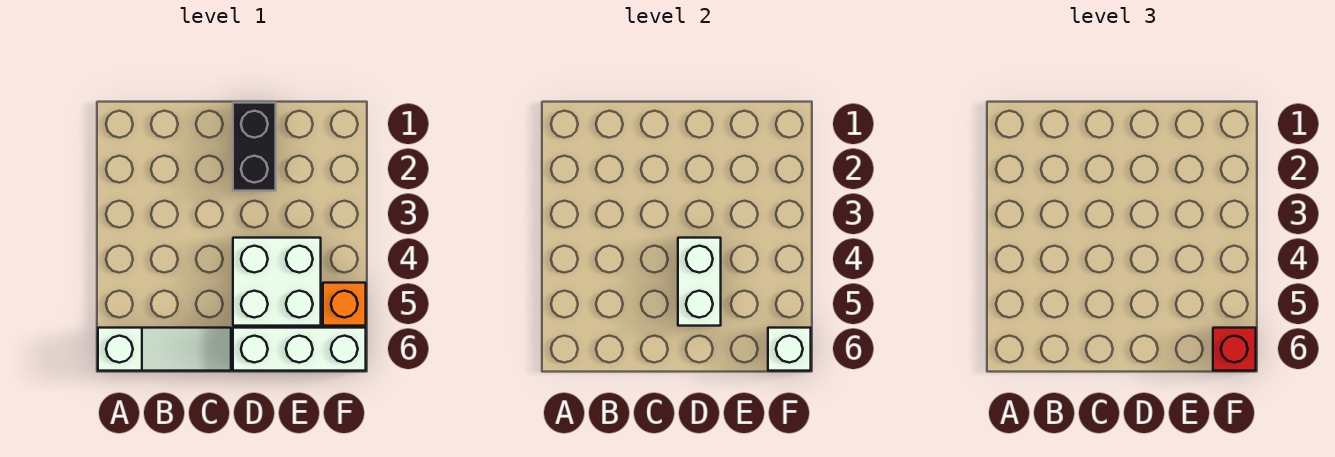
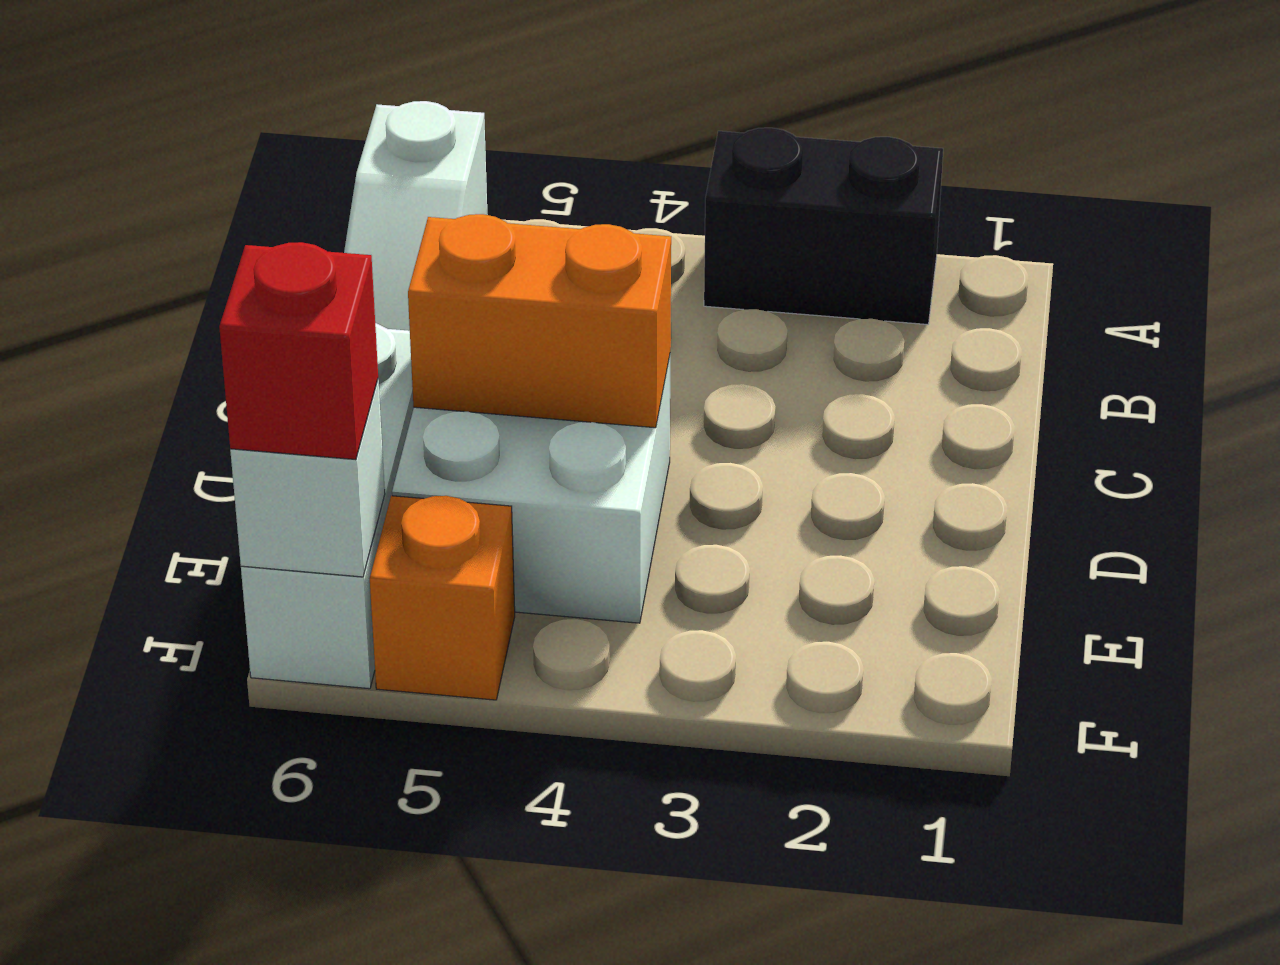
black brick D1:D2 level 1 -> black brick A2:A3 level 1
white brick D4:D5 level 2 -> orange brick D4:D5 level 2

